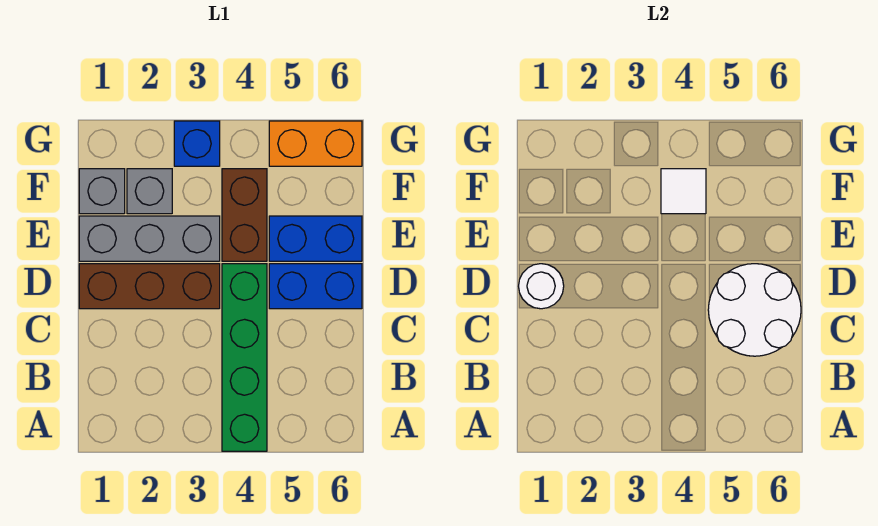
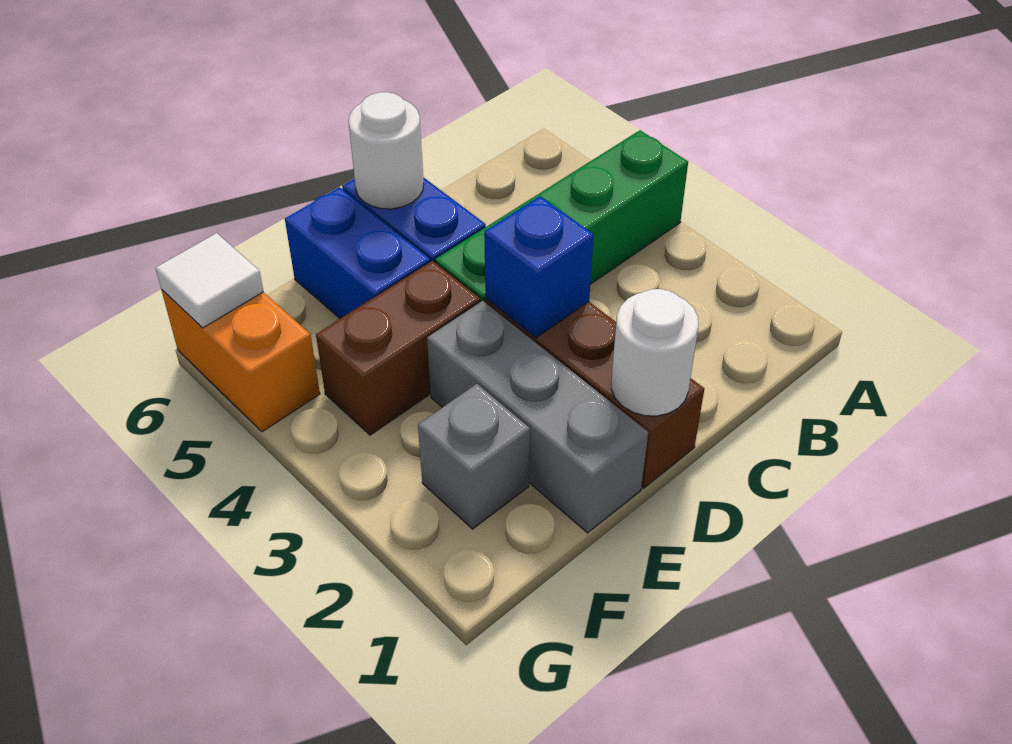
white round brick C5:D6 level 2 -> white round brick D6 level 2
grey brick F1 level 1 -> none
white tile F4 level 2 -> white tile G6 level 2
blue brick G3 level 1 -> blue brick D3 level 2

